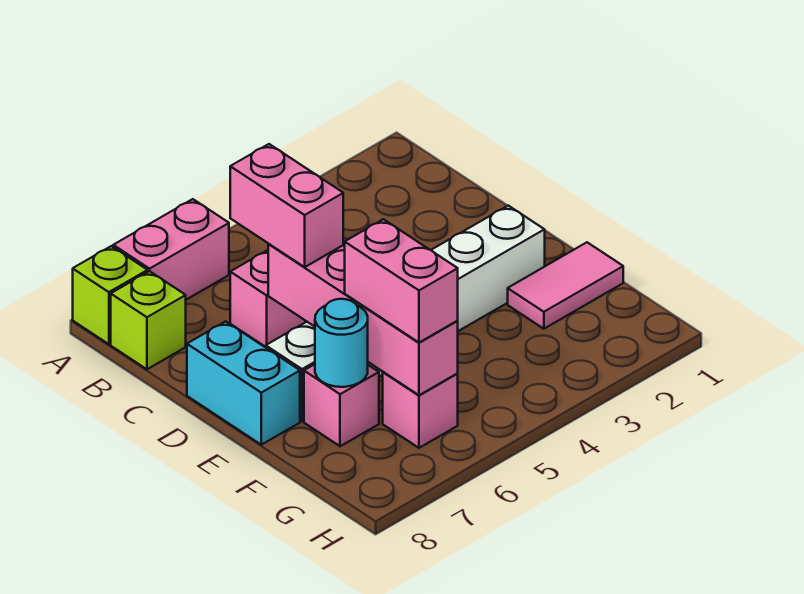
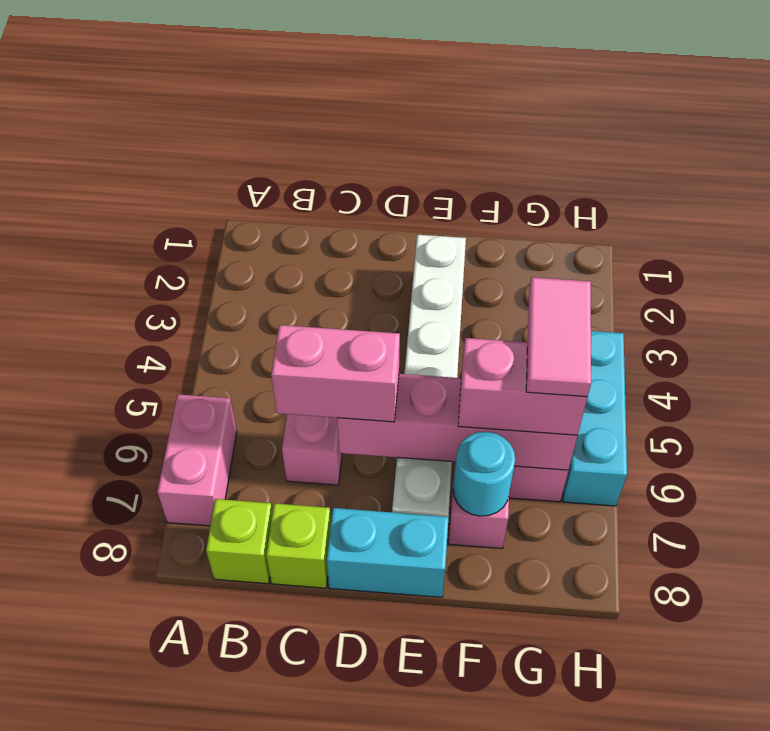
lime brick A8 level 1 -> lime brick C8 level 1
pink tile F1:F2 level 1 -> pink tile G5:G6 level 4
none -> cyan brick H4:H6 level 1

